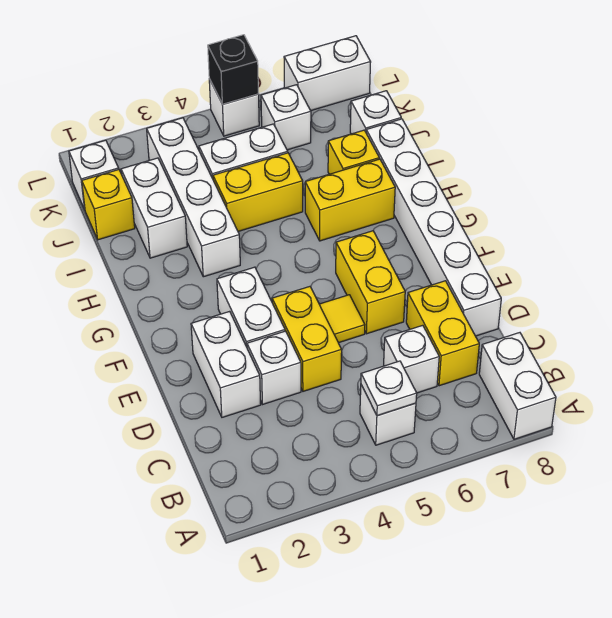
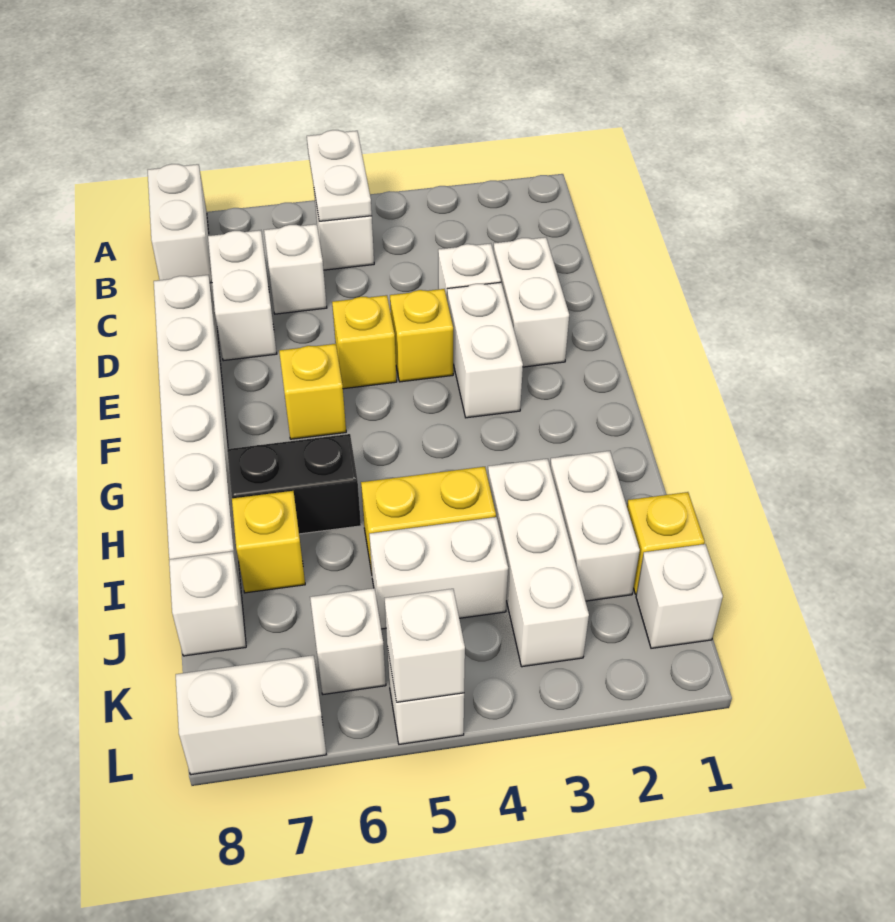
white plate B5 level 2 -> white plate A5:B5 level 2
yellow brick C7:D7 level 1 -> white brick C7:D7 level 1
yellow brick D4:E4 level 1 -> yellow brick E4 level 1
yellow tile E5 level 1 -> yellow brick E5 level 1
yellow brick E6:F6 level 1 -> yellow brick F6 level 1
white brick H3:K3 level 1 -> white brick I3:K3 level 1
yellow brick H6:H7 level 1 -> black brick H6:H7 level 1
black brick L5 level 2 -> white brick L5 level 2

